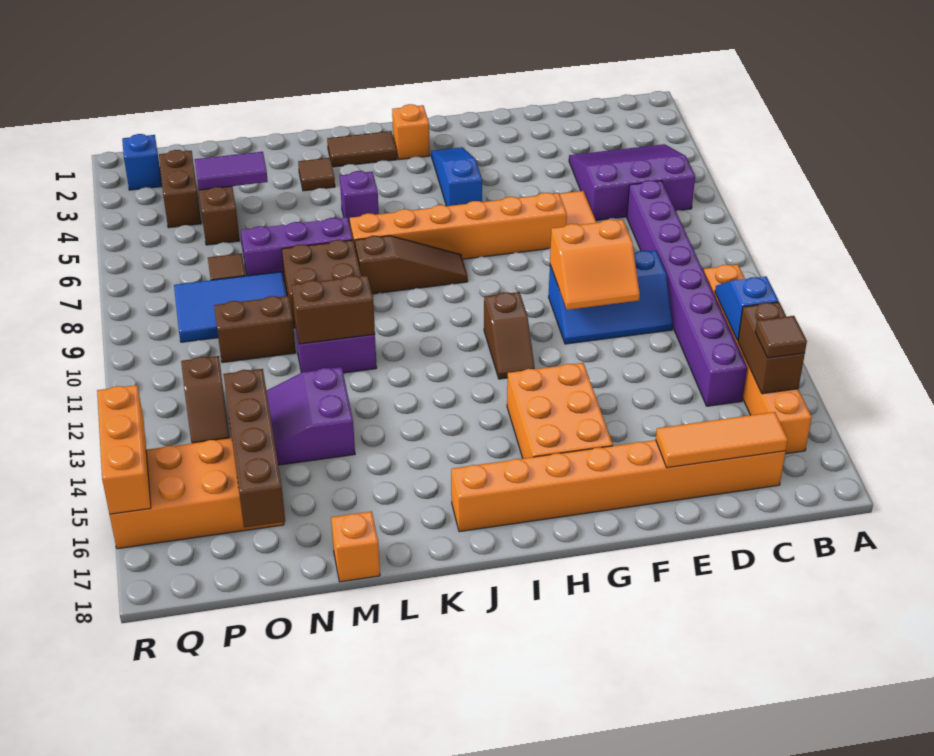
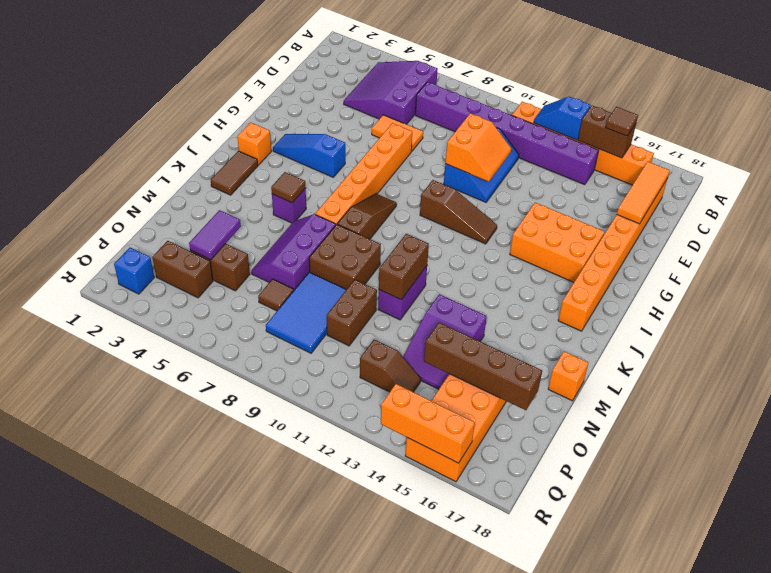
brown slope H11:H12 level 1 top 11 -> brown slope H10:H12 level 1 top 10
brown tile L3 level 1 -> brown tile K5 level 2

